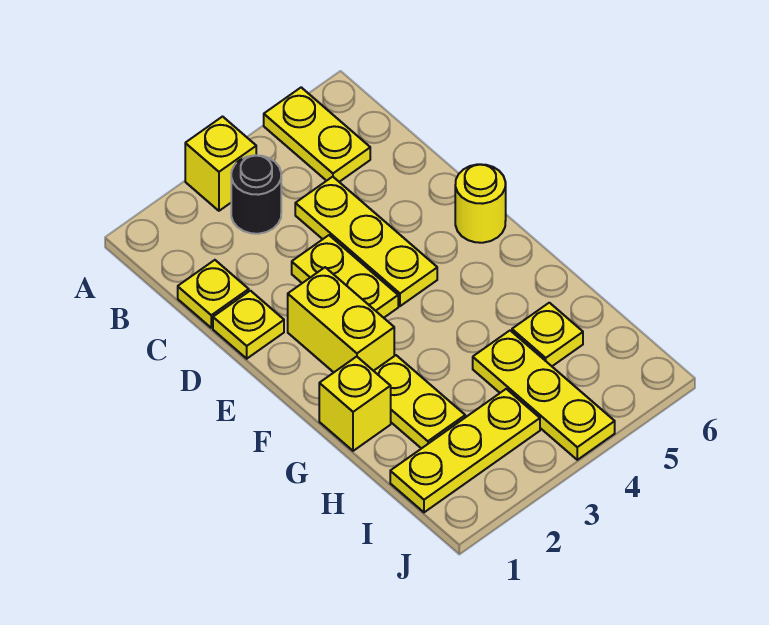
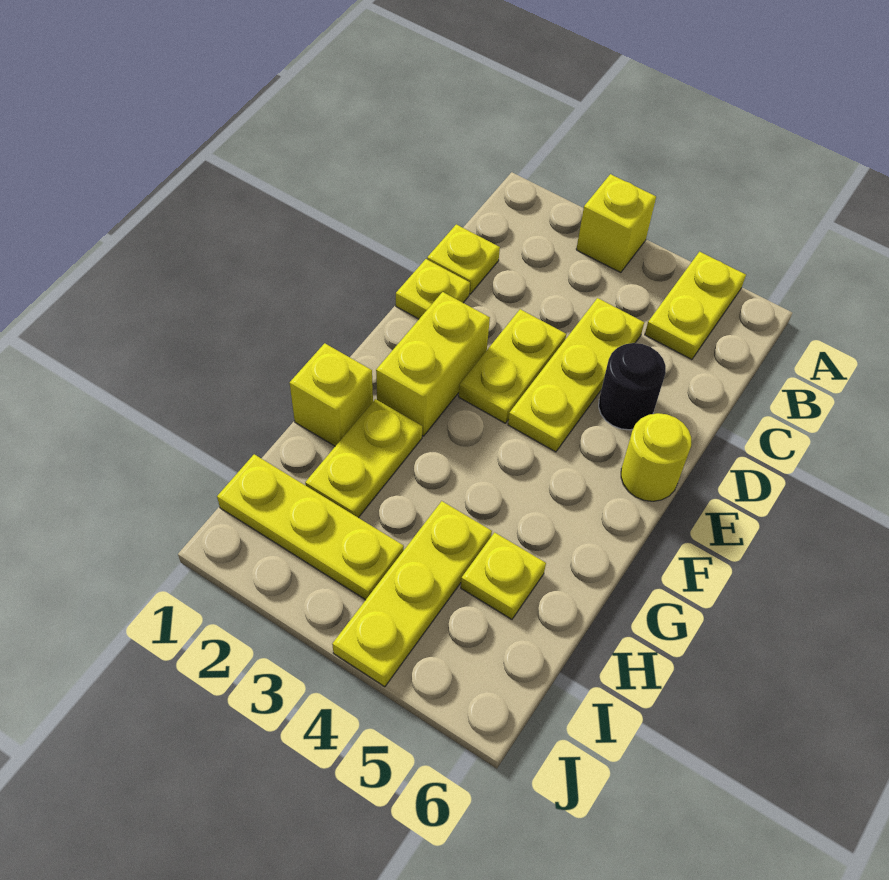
black round brick B3 level 1 -> black round brick D5 level 1

